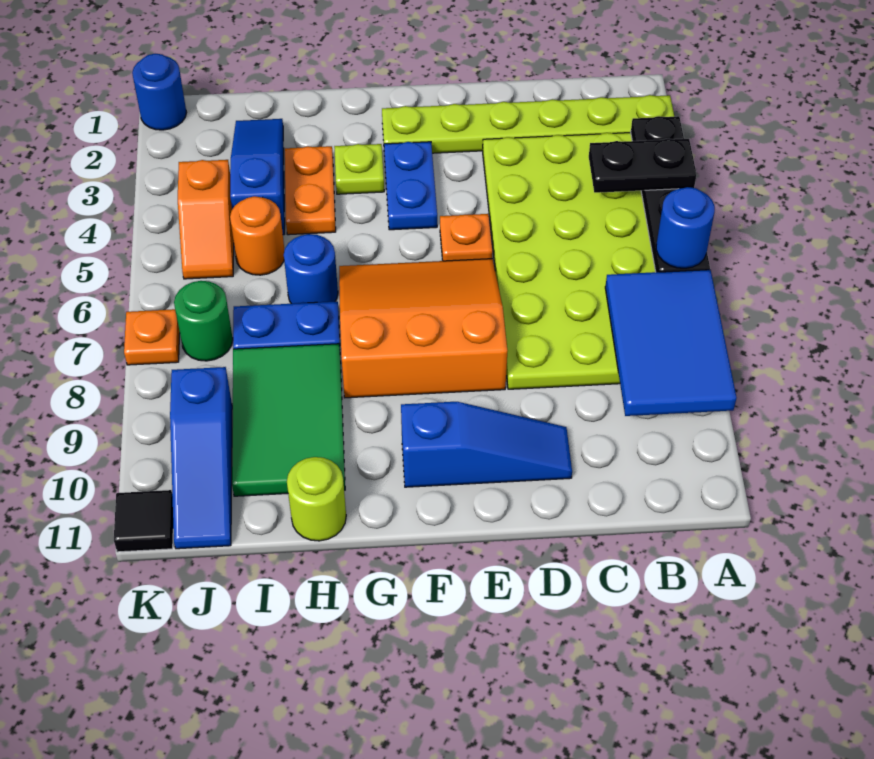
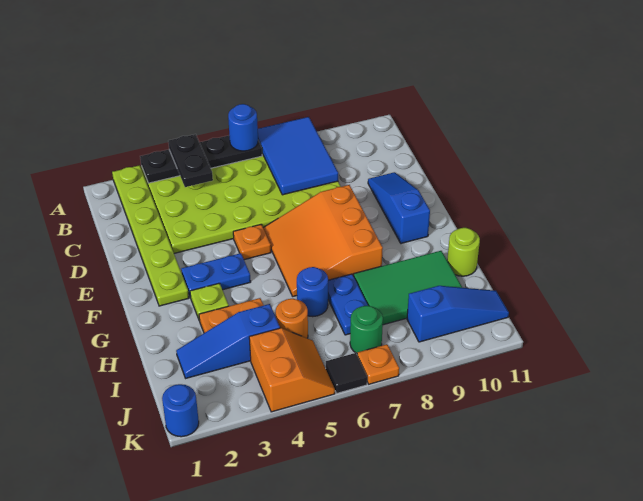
blue tile A7:B9 level 2 -> blue tile A7:C8 level 2
orange slope J4:J5 level 1 top 4 -> orange slope J4:K5 level 1 top 4
black tile K11 level 1 -> black tile K6 level 1

